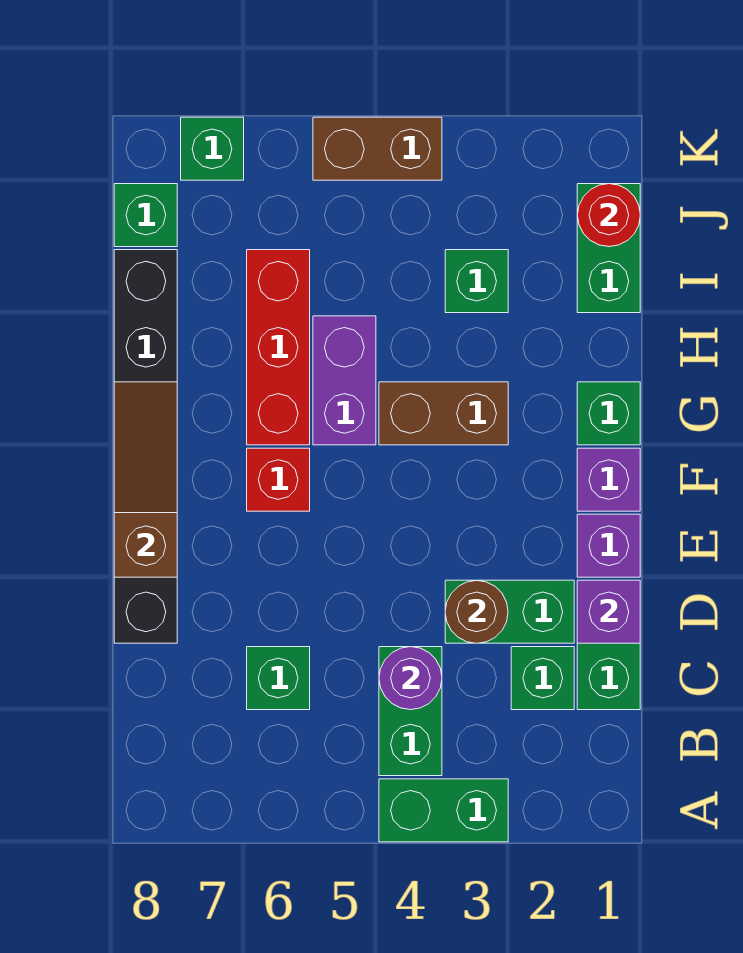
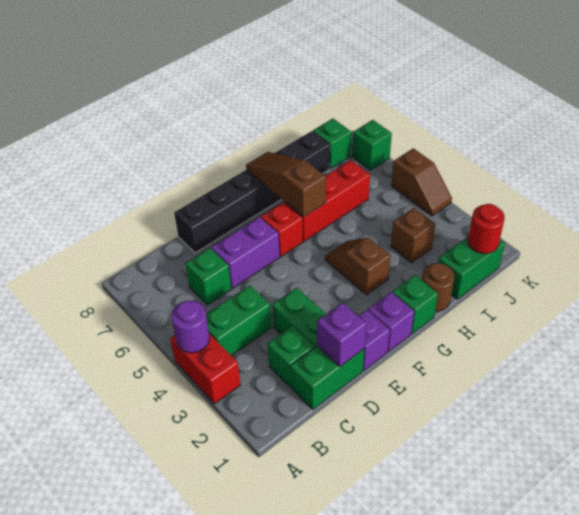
green brick A3:A4 level 1 -> red brick A3:A4 level 1
purple round brick C4 level 2 -> purple round brick A4 level 2
brown round brick D3 level 2 -> brown round brick H1 level 1
brown slope E8:G8 level 2 top E -> brown slope G6:G8 level 2 top 6
brown brick G3:G4 level 1 -> brown slope G3:G4 level 1 top 3
purple brick G5:H5 level 1 -> purple brick D6:E6 level 1
green brick I3 level 1 -> brown brick I3 level 1
brown brick K4:K5 level 1 -> brown slope K4:K5 level 1 top 5

